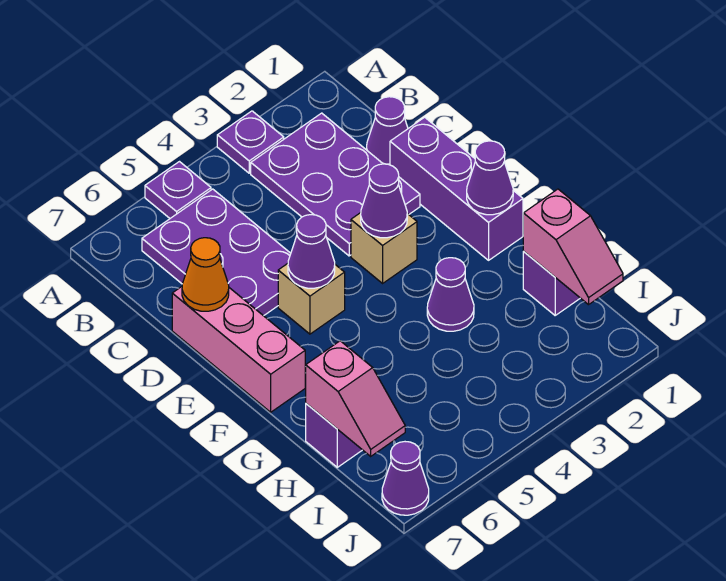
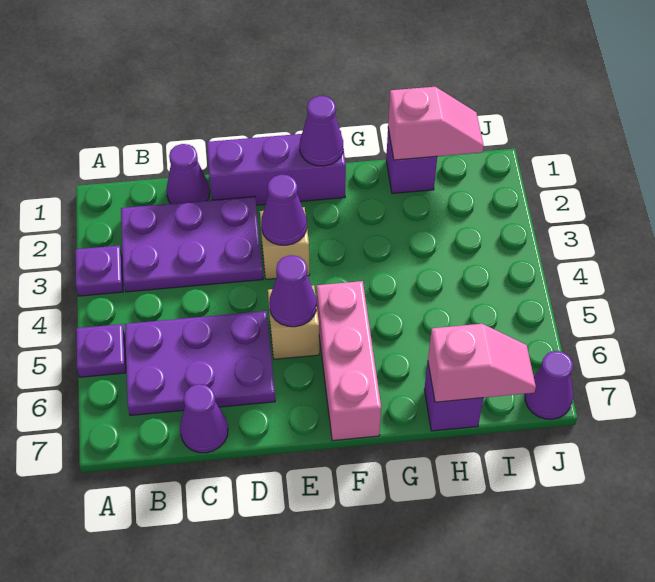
pink brick D7:F7 level 1 -> pink brick F5:F7 level 1
orange cone D7 level 2 -> none
purple cone G3 level 1 -> purple cone C7 level 1

